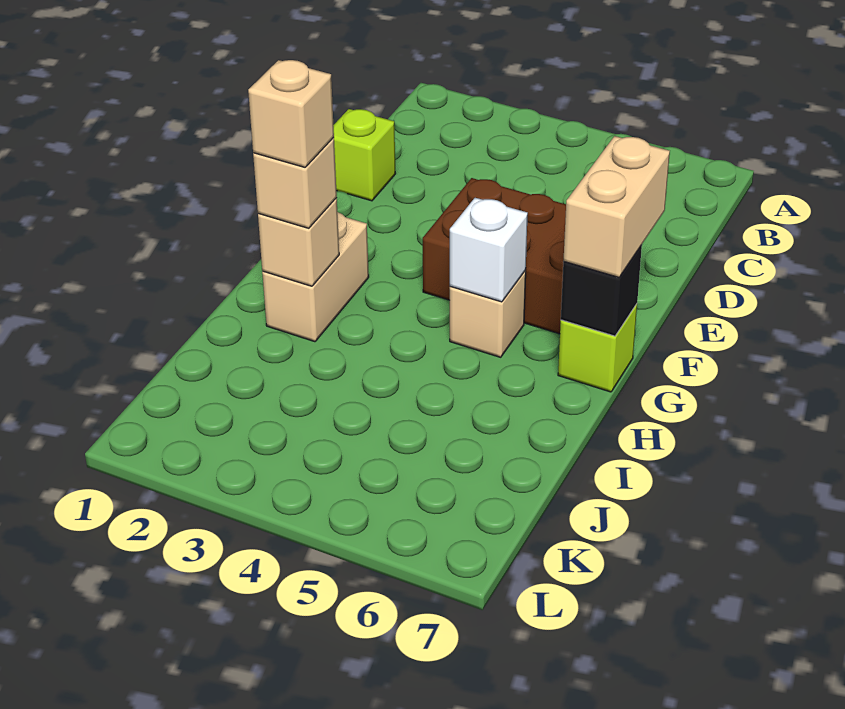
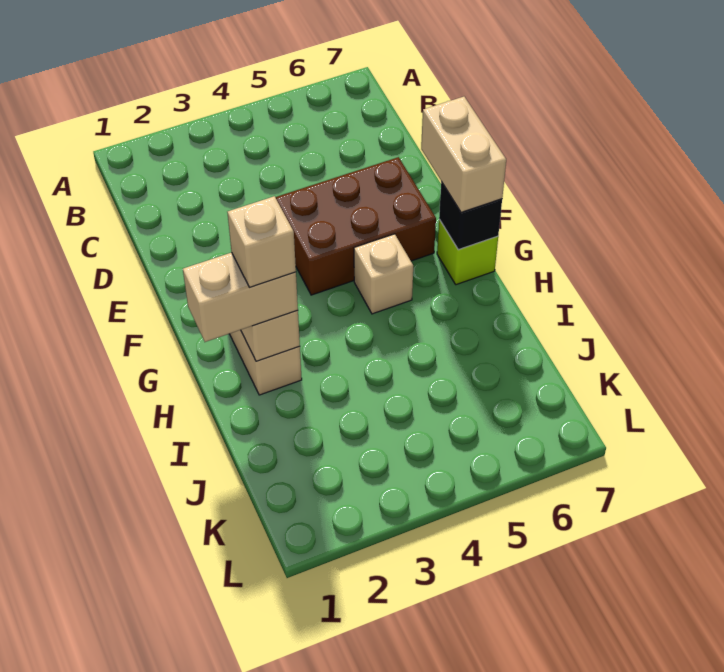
lime brick D1 level 1 -> none
white brick G5 level 2 -> none
tan brick H2 level 3 -> tan brick H1:H2 level 3

